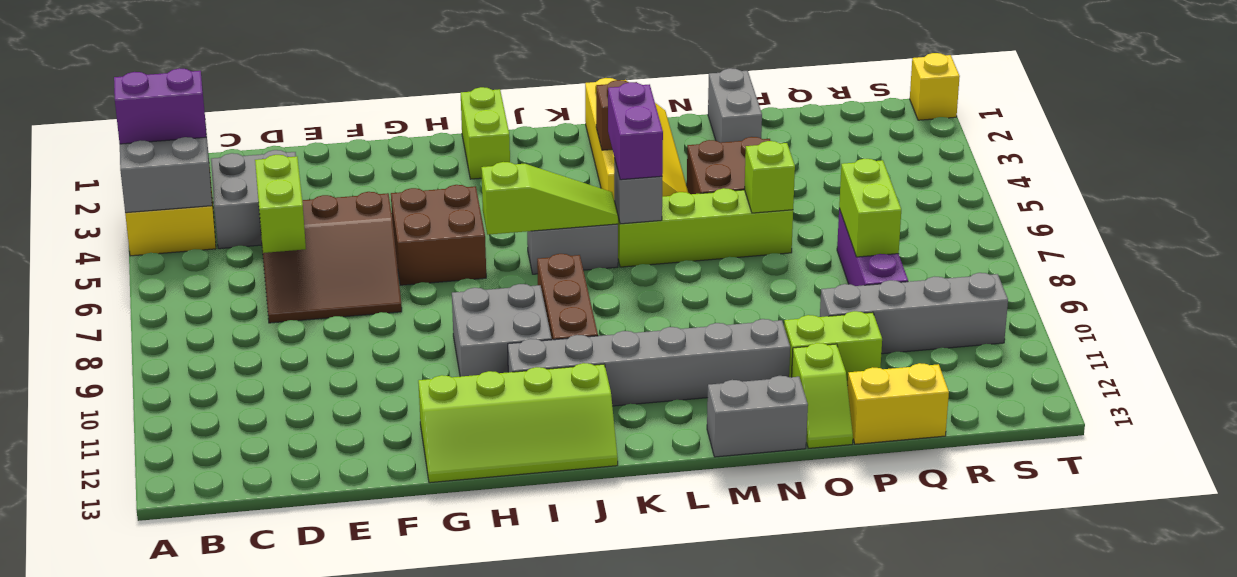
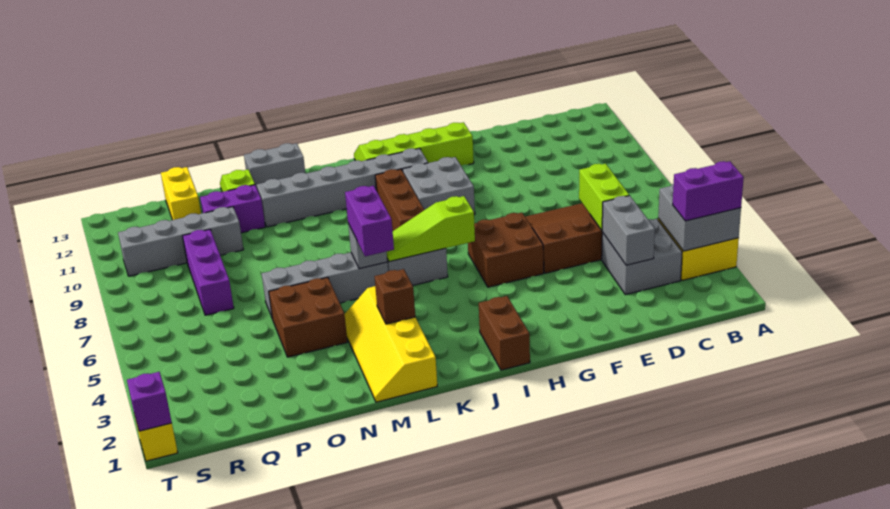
lime brick I1:I2 level 1 -> brown brick I1:I2 level 1
lime brick L6:O6 level 1 -> grey brick L6:O6 level 1
grey brick O1:O2 level 1 -> grey brick D3:D4 level 2
lime brick O6 level 2 -> none
lime brick O11:P11 level 1 -> purple brick O11:P11 level 1
yellow brick P13:Q13 level 1 -> yellow brick Q12:Q13 level 1
lime brick Q7:Q8 level 2 -> none
none -> purple brick T1 level 2

